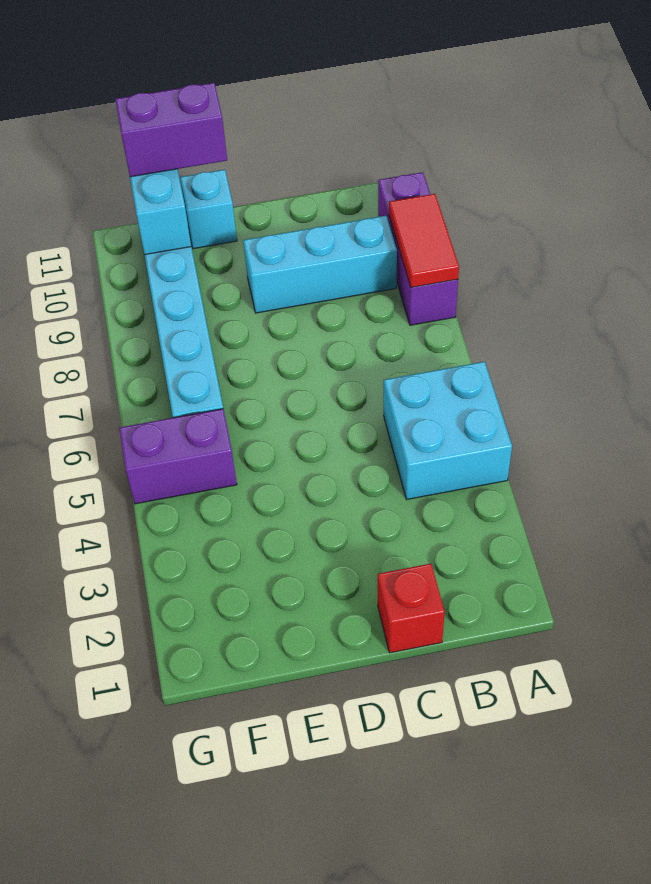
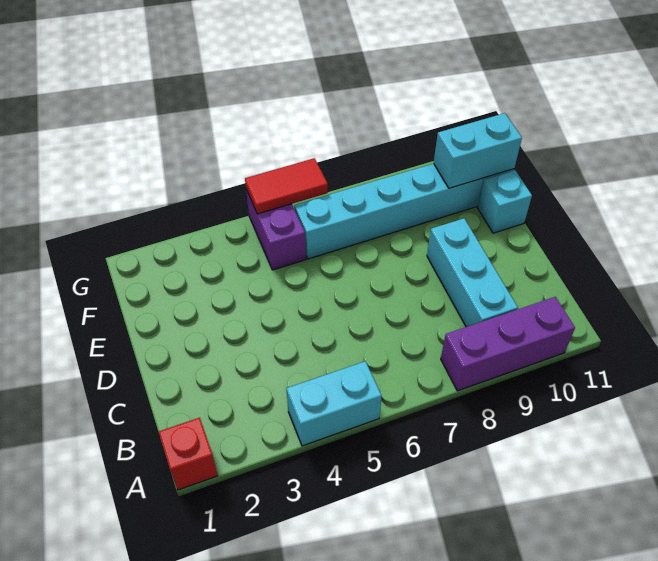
cyan brick A4:B5 level 1 -> cyan brick A4:A5 level 1
red tile A8:A9 level 2 -> red tile G5:G6 level 2
red brick C1 level 1 -> red brick A1 level 1
purple brick E11:F11 level 3 -> none

